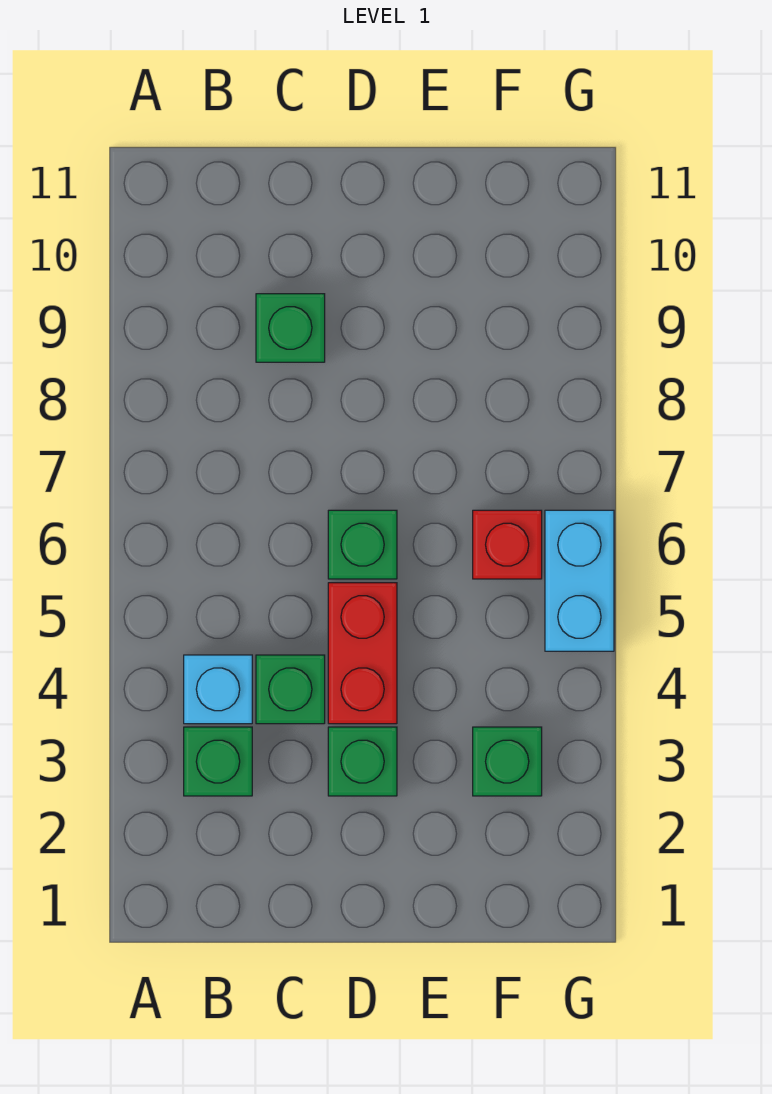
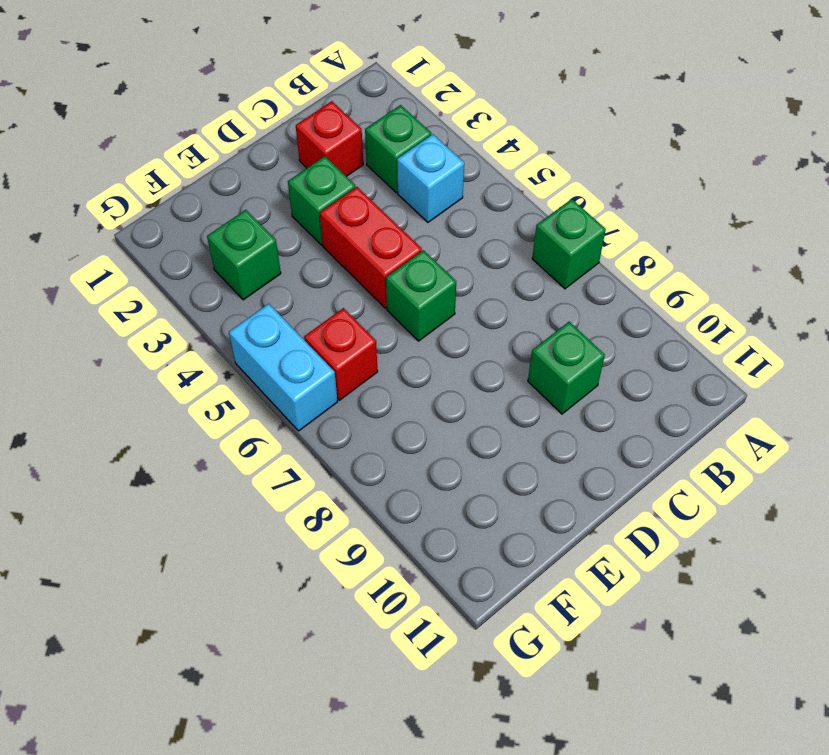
none -> red brick C2 level 1
green brick C4 level 1 -> green brick A7 level 1

